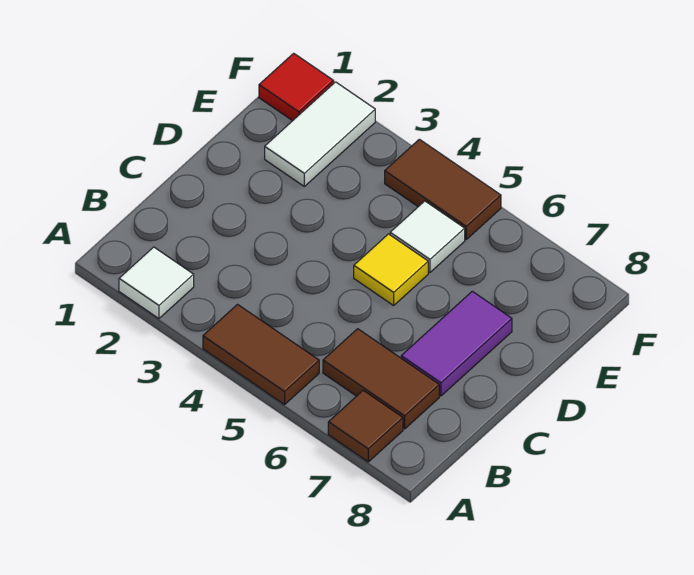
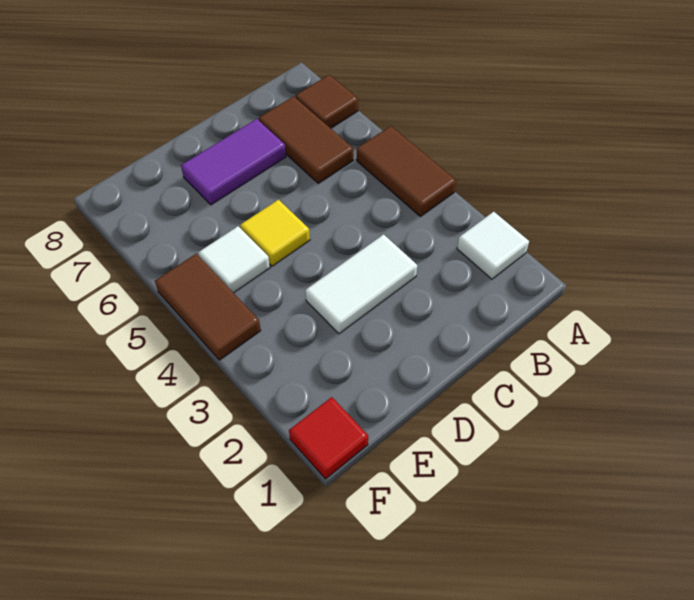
white tile E2:F2 level 1 -> white tile C3:D3 level 1

